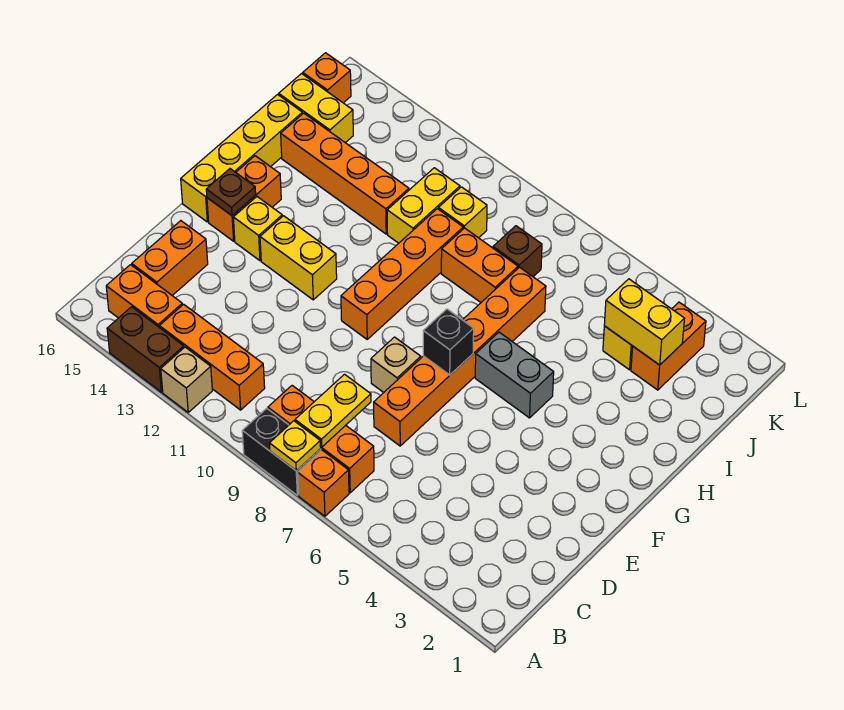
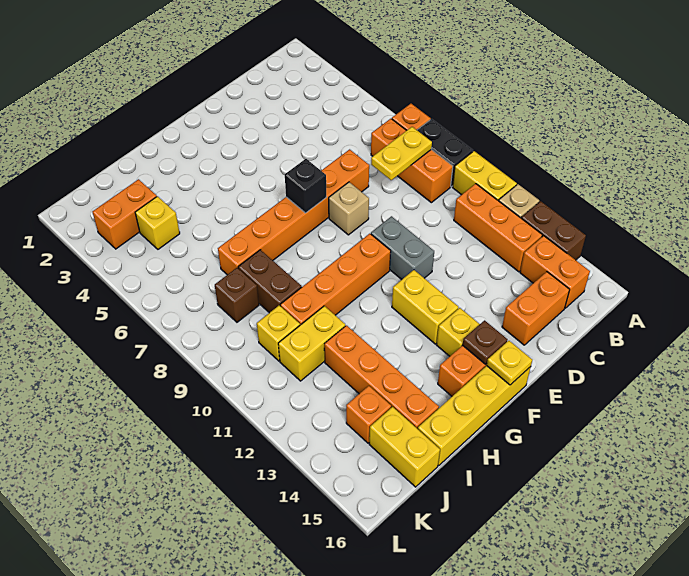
yellow plate A8 level 2 -> yellow plate F16 level 2
grey brick G5:G6 level 1 -> grey brick E10:E11 level 1
orange brick I8:I9 level 1 -> brown brick I8:I9 level 1
yellow brick J3:J4 level 2 -> yellow brick A10:A11 level 1
orange brick K16 level 1 -> orange brick J14 level 1

